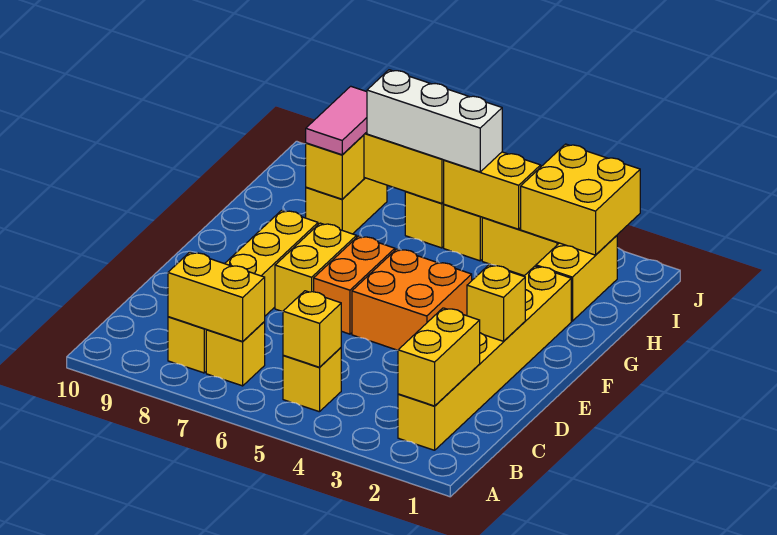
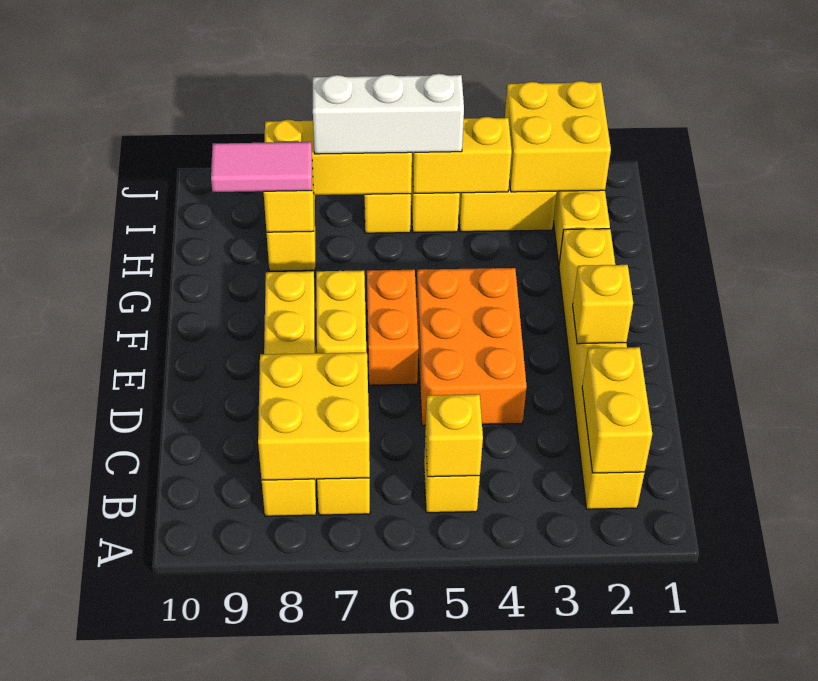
yellow brick B7:B8 level 2 -> yellow brick B7:C8 level 2
orange brick E4:F5 level 1 -> orange brick D4:F5 level 1
pink tile H8:I8 level 3 -> pink tile H8:H9 level 3

